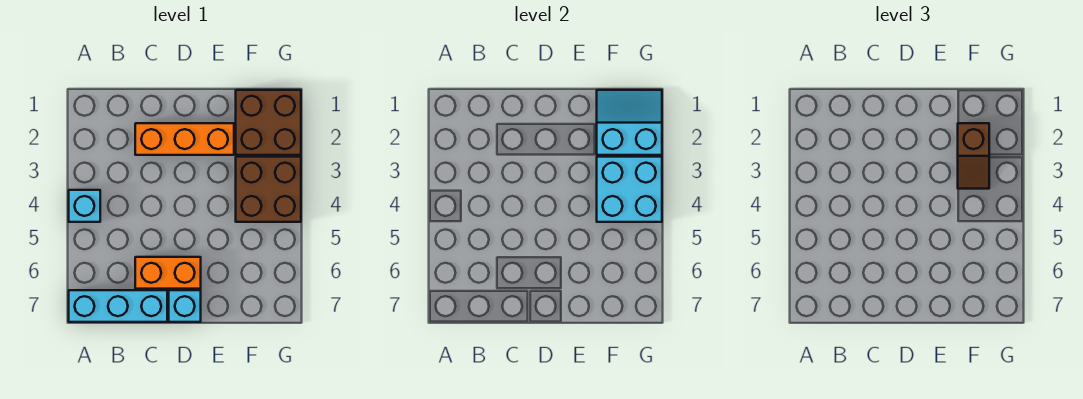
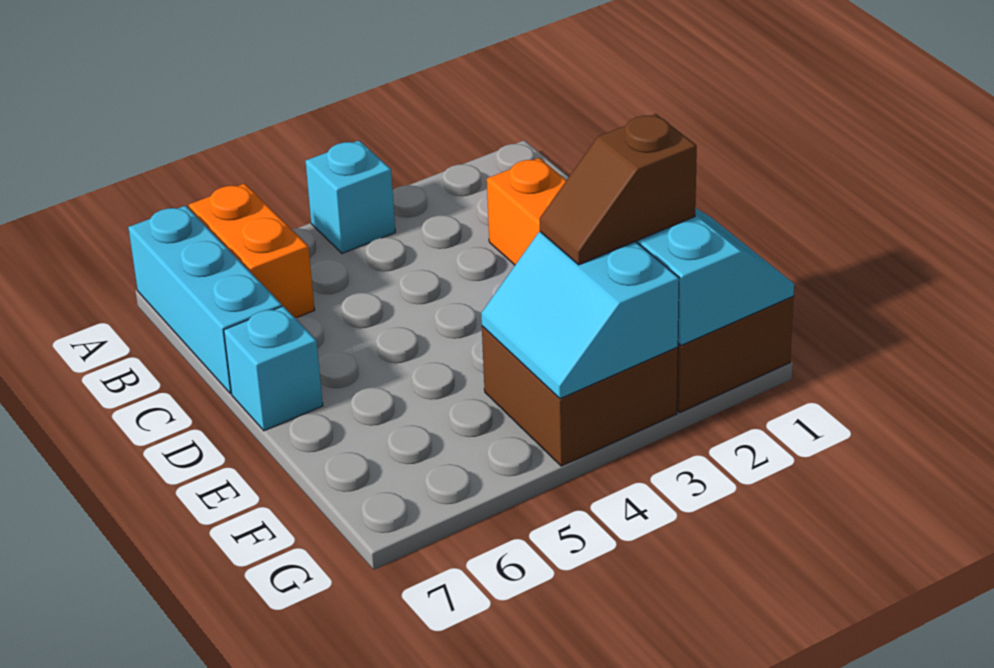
orange brick C6:D6 level 1 -> orange brick A6:B6 level 1
cyan brick F3:G4 level 2 -> cyan slope F3:G4 level 2 top 3

